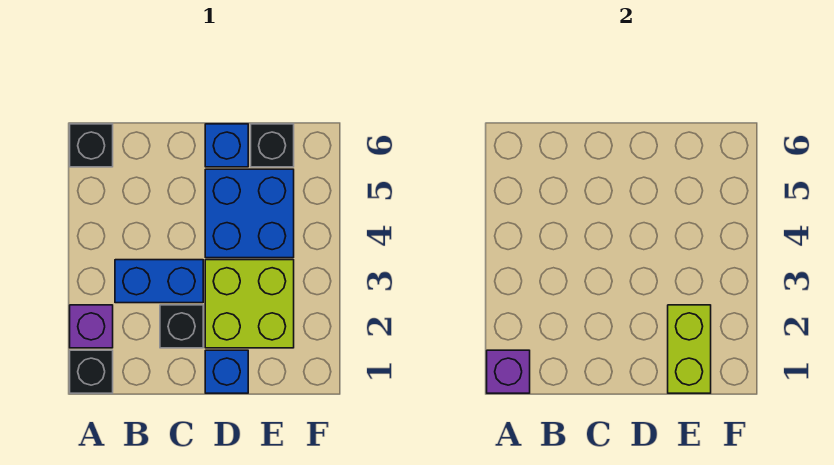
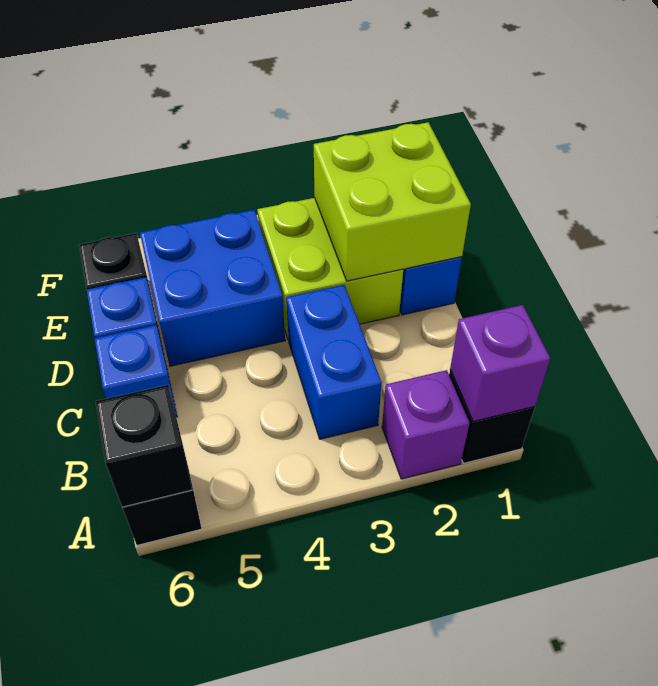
black brick C2 level 1 -> black brick A6 level 2
none -> blue brick C6 level 1
lime brick E1:E2 level 2 -> lime brick D1:E2 level 2

